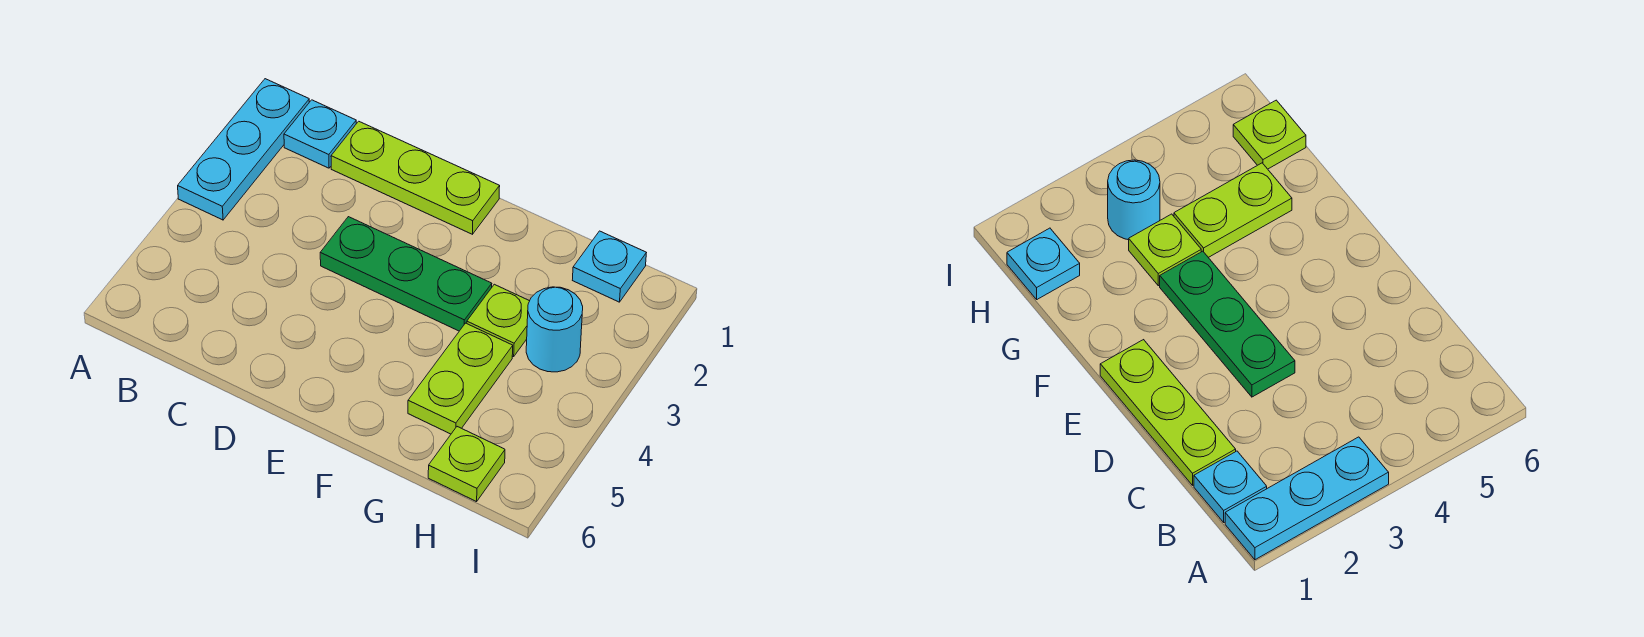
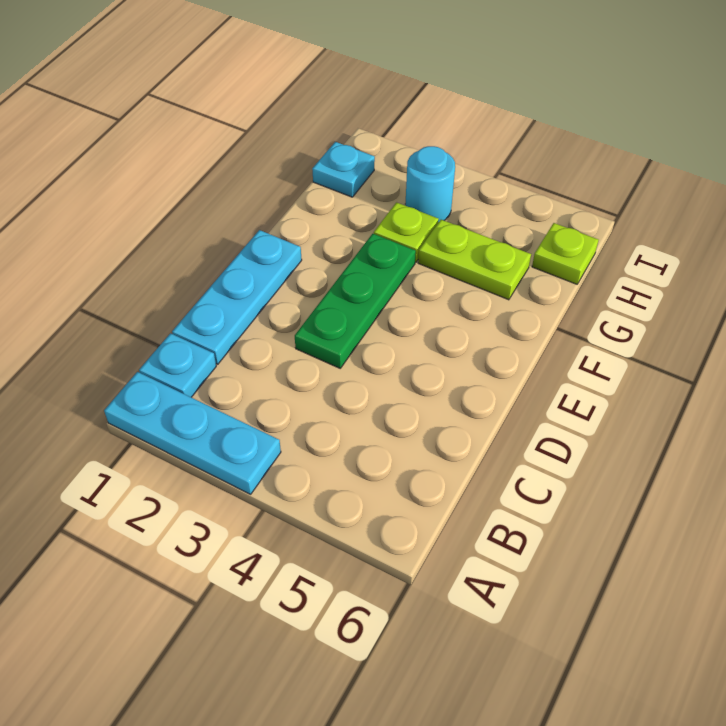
lime plate C1:E1 level 1 -> cyan plate C1:E1 level 1

